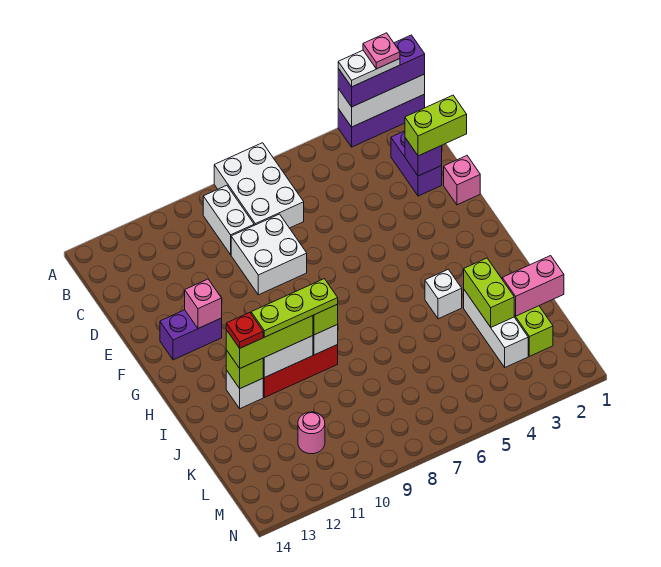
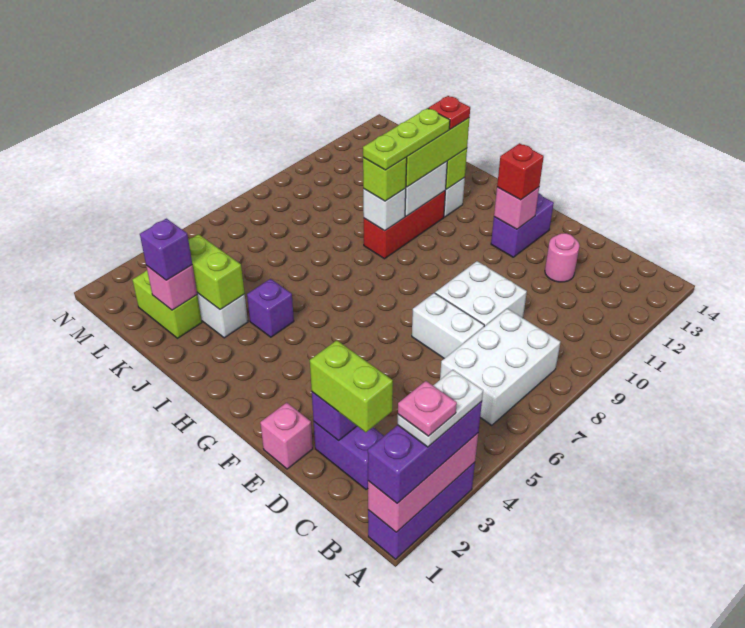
white brick A1:A3 level 2 -> pink brick A1:A3 level 2
white brick A7:C8 level 1 -> white brick B6:C8 level 1
white brick B9:C9 level 1 -> white brick D7:E7 level 1
lime brick D1:D2 level 3 -> lime brick C2:D2 level 3
none -> red brick F12 level 3
white brick I4 level 1 -> purple brick I4 level 1
pink brick K1:K2 level 2 -> pink brick K2 level 2
none -> purple brick K2 level 3
pink round brick L11 level 1 -> pink round brick D12 level 1

